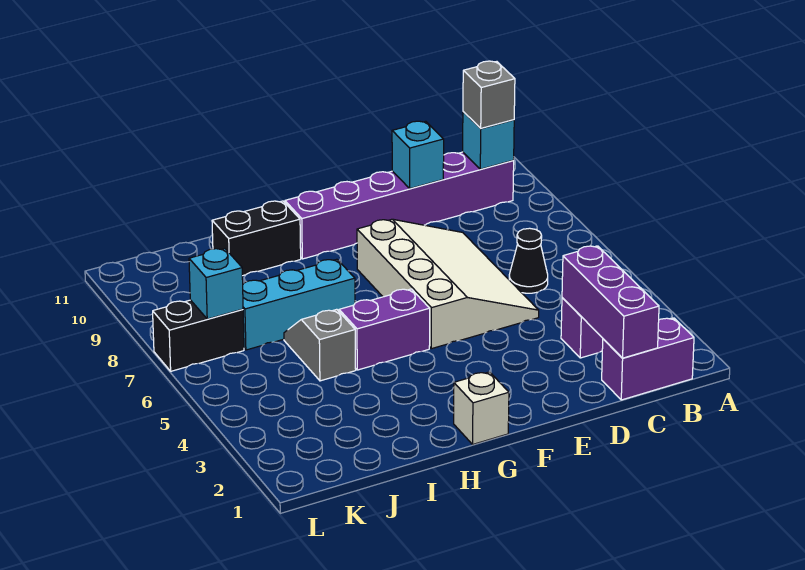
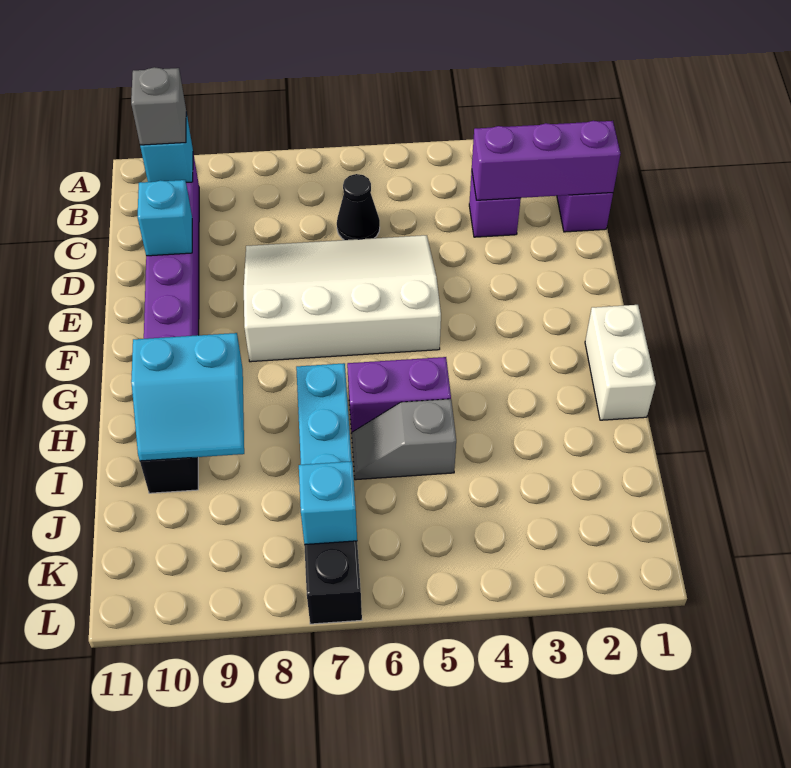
white brick G1 level 1 -> white brick G1:H1 level 1
purple brick G5:H5 level 1 -> purple brick H5:H6 level 1
none -> cyan slope H9:I10 level 2 top H

